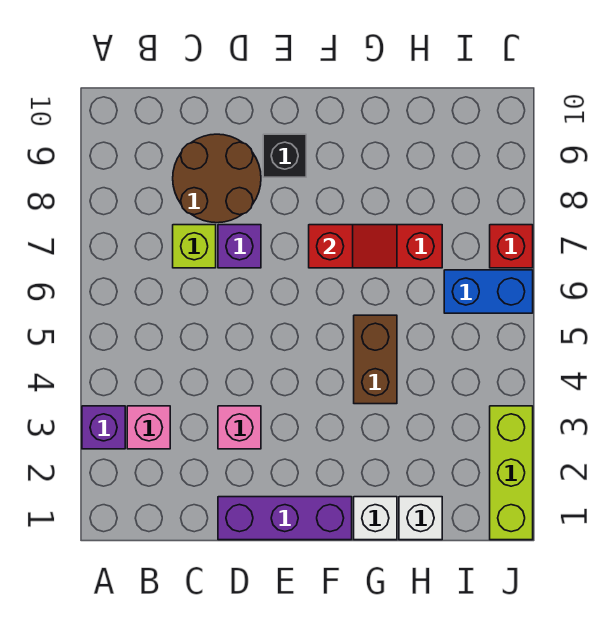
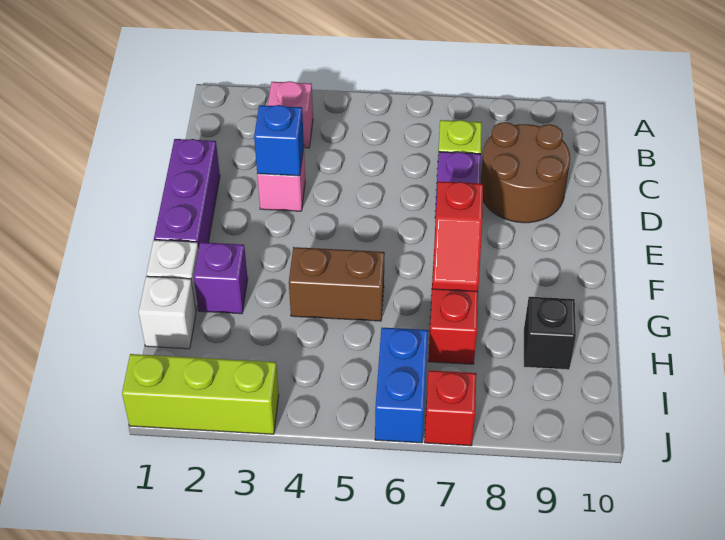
purple brick A3 level 1 -> purple brick G2 level 1
none -> blue brick D3 level 2
black brick E9 level 1 -> black brick H9 level 1

